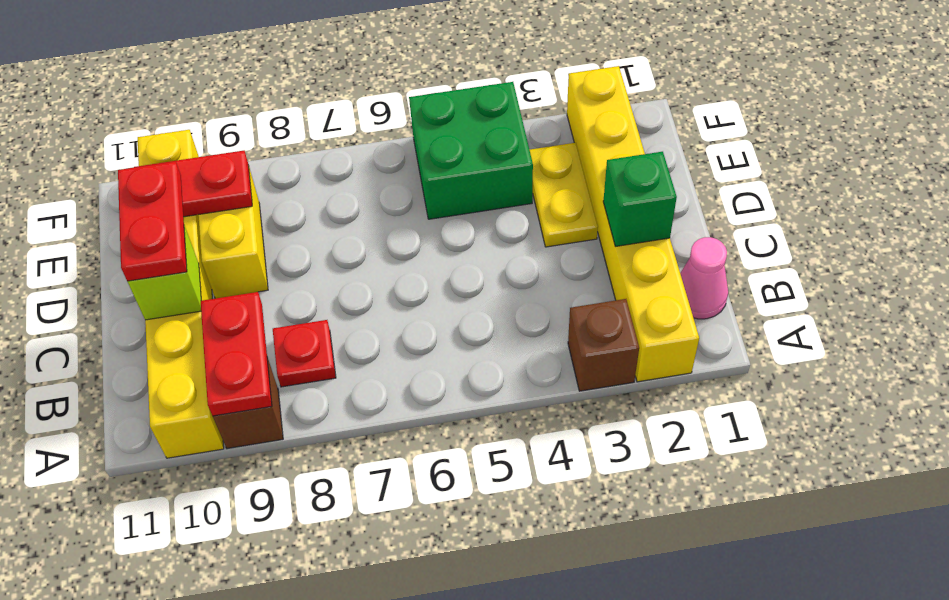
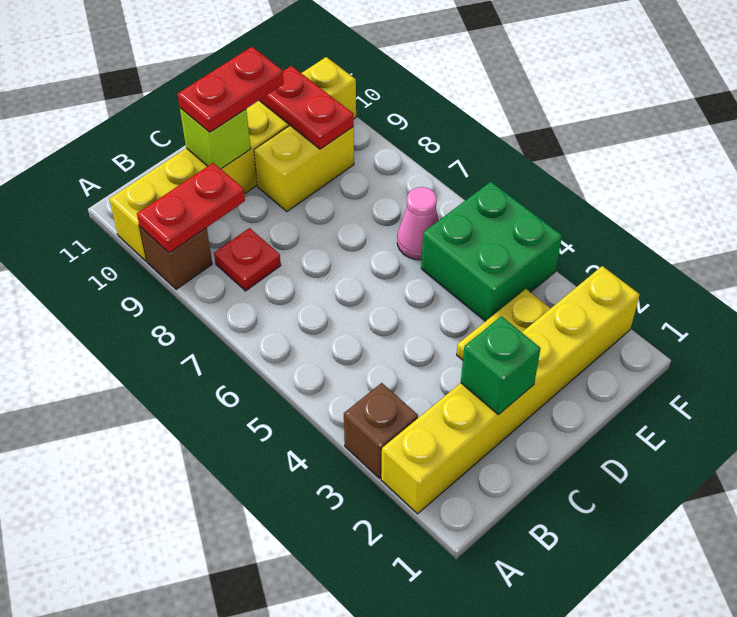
pink cone B1 level 1 -> pink cone E6 level 1

